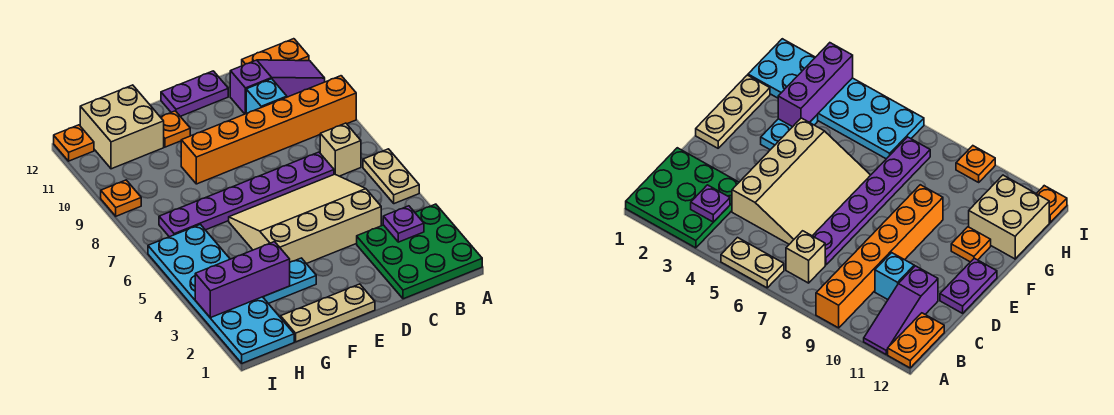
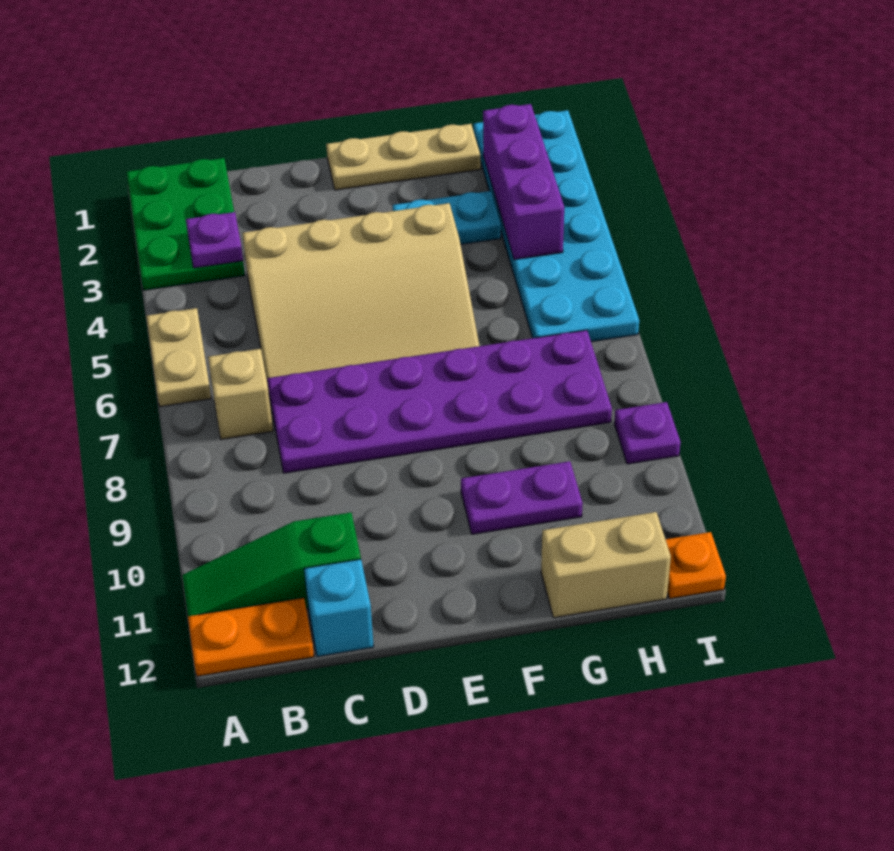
green plate A1:C3 level 1 -> green plate A1:B3 level 1
orange brick A9:F9 level 1 -> none
purple slope A11:C11 level 1 top C -> green slope A11:C11 level 1 top C
purple plate C7:H7 level 1 -> purple plate C7:H8 level 1
cyan brick C10 level 1 -> cyan brick C12 level 1
purple plate D12:E12 level 1 -> purple plate F10:G10 level 1
orange plate F11 level 1 -> none
purple brick G3:I3 level 2 -> purple brick H2:H4 level 2
tan brick G11:H12 level 1 -> tan brick G12:H12 level 1
orange plate I9 level 1 -> purple plate I9 level 1

